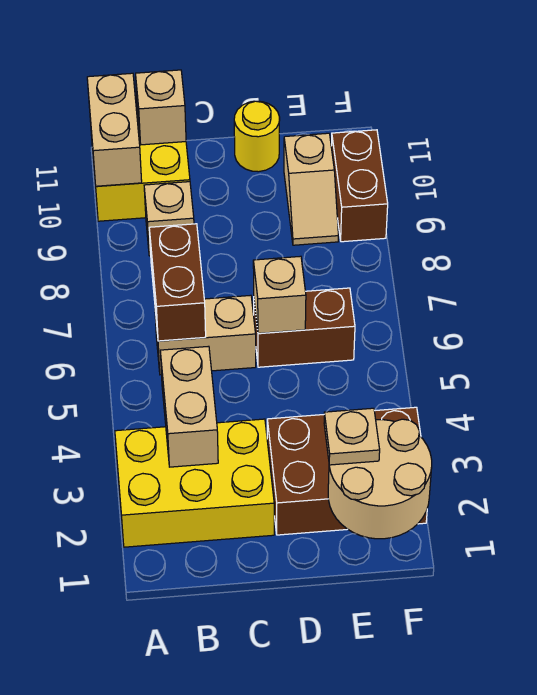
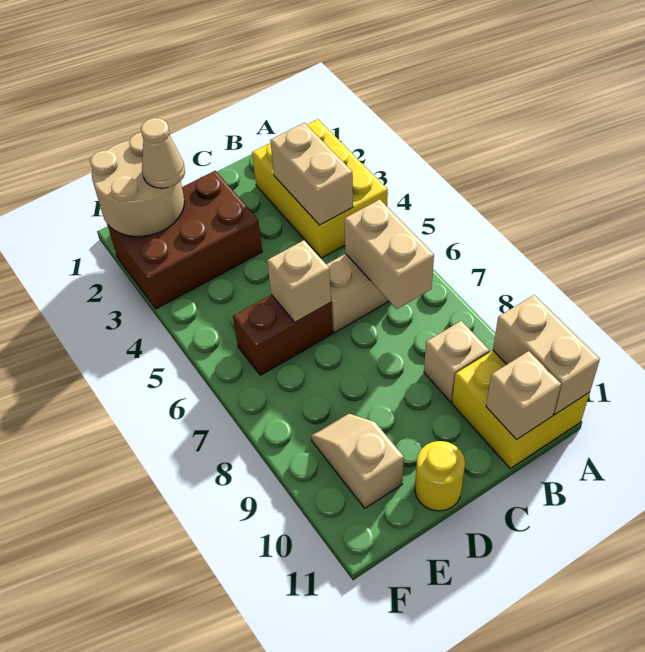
yellow brick A2:C3 level 1 -> yellow brick A2:B4 level 1
brown brick B6:B7 level 2 -> tan brick B6:B7 level 2
tan plate E2 level 3 -> tan cone E2 level 3
brown brick F9:F10 level 1 -> none

